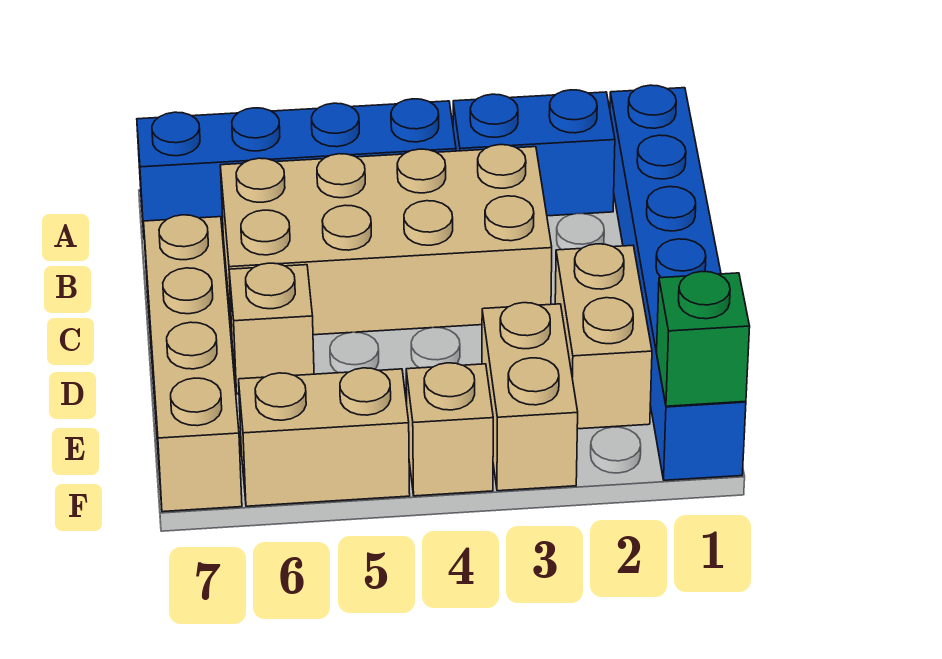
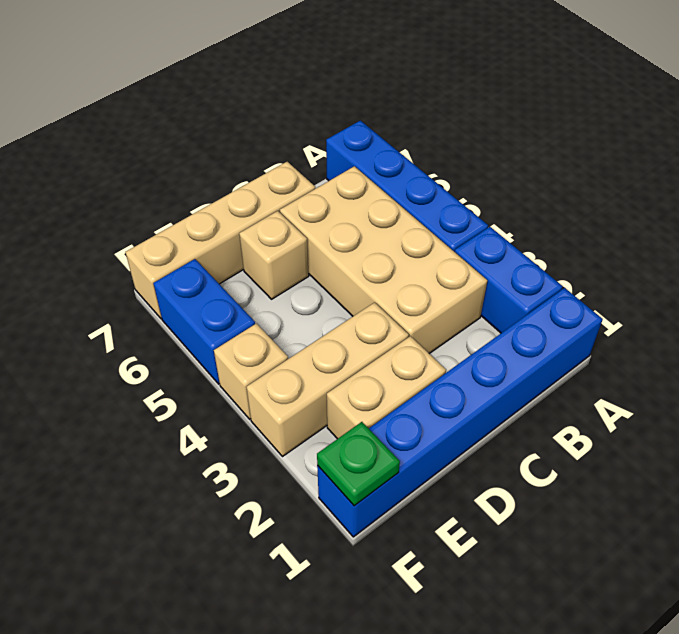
tan brick E3:F3 level 1 -> tan brick D3:F3 level 1
green brick F1 level 2 -> green plate F1 level 2
tan brick F5:F6 level 1 -> blue brick F5:F6 level 1

